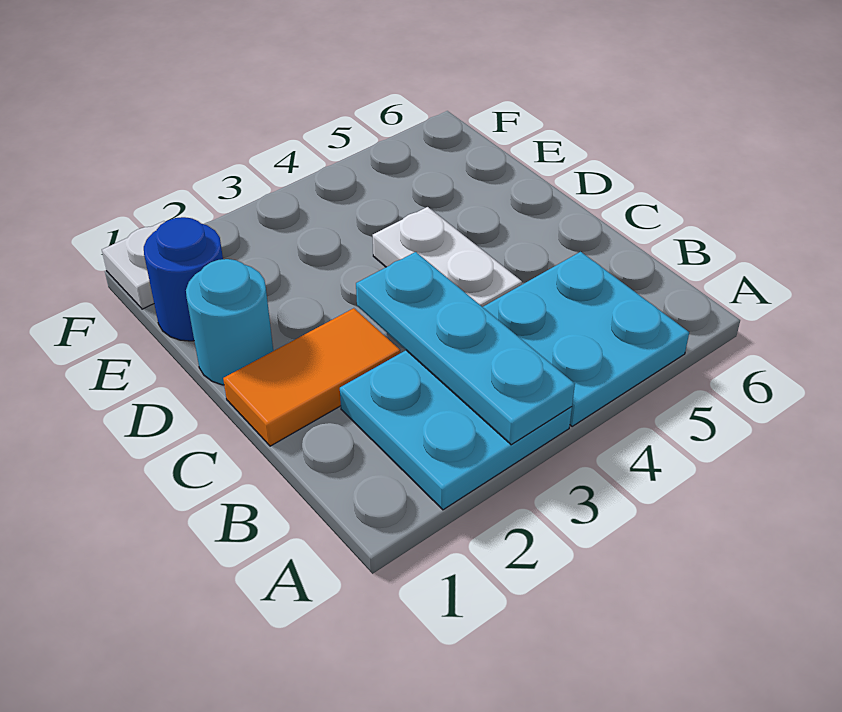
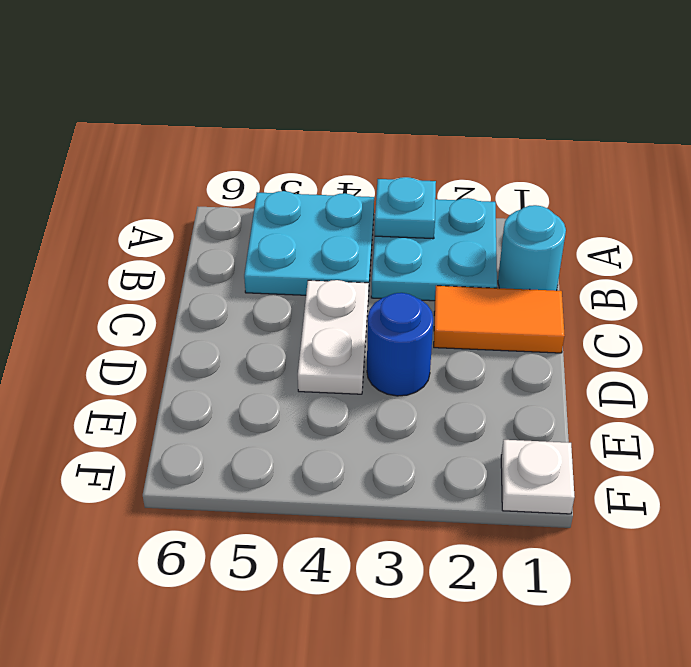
cyan plate A3:C3 level 2 -> cyan plate A3 level 2
cyan round brick D1 level 1 -> cyan round brick B1 level 1
blue round brick E1 level 1 -> blue round brick D3 level 1

